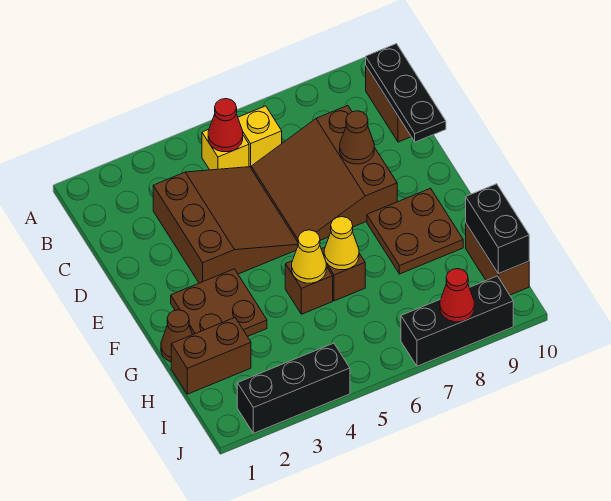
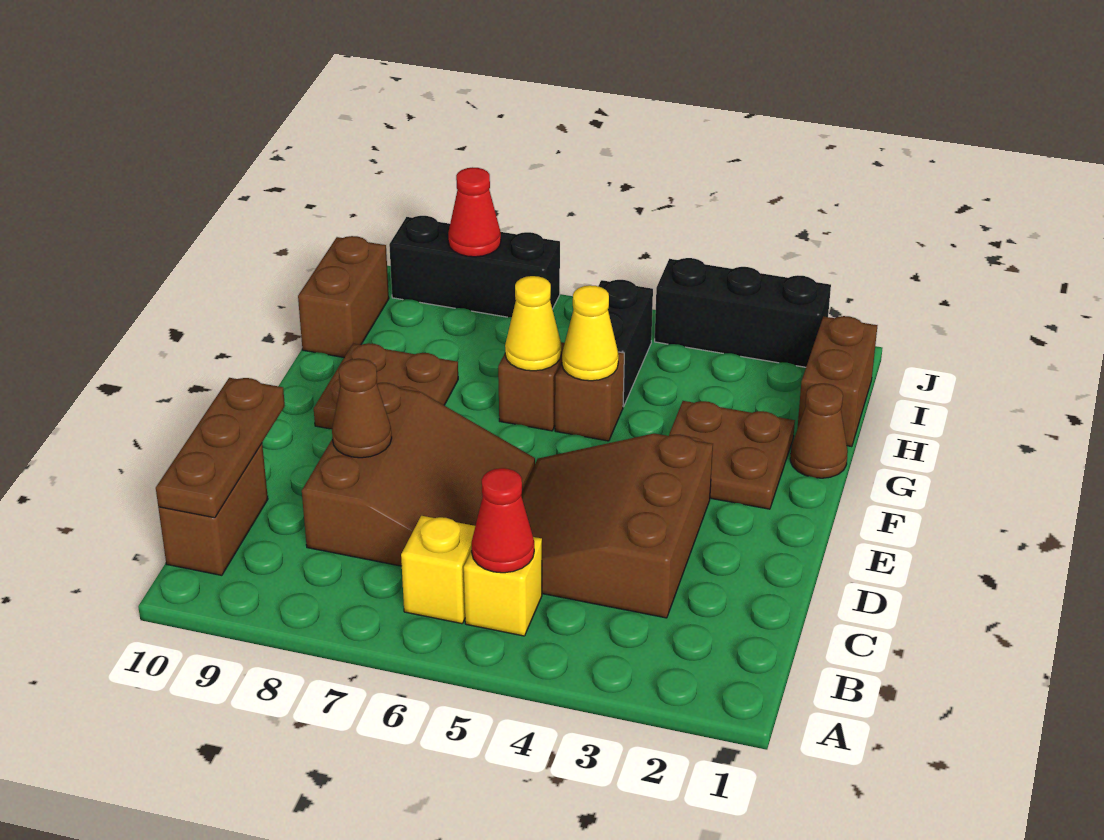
black plate B10:D10 level 2 -> brown plate B10:D10 level 2
brown brick H1:H2 level 1 -> brown brick H1:I1 level 1
black brick H10:I10 level 2 -> black brick H5:I5 level 1

